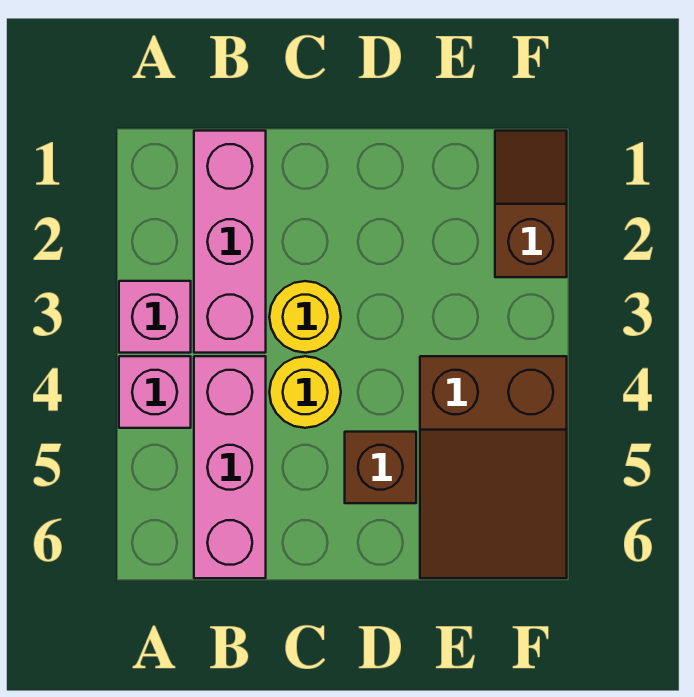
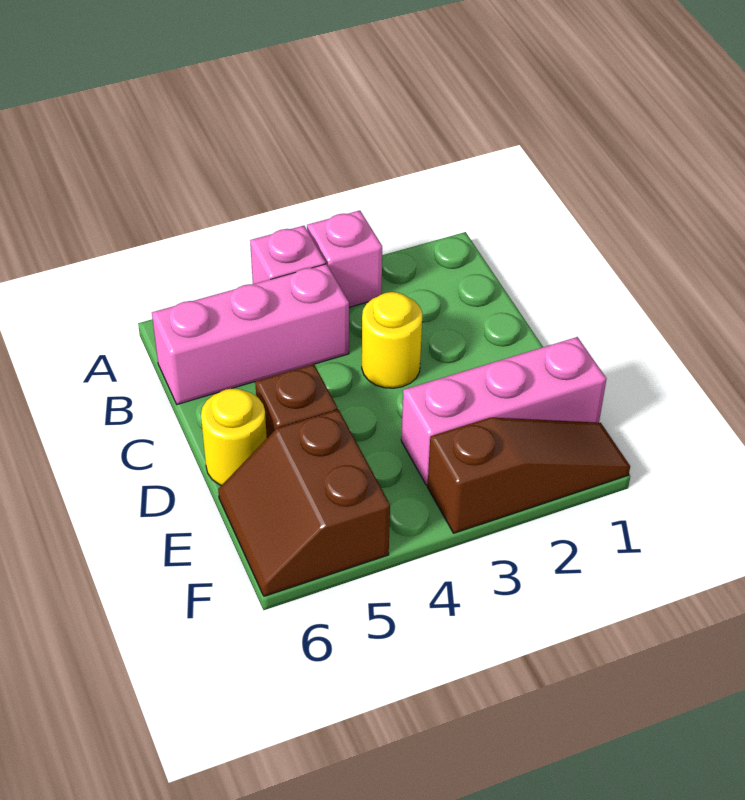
pink brick B1:B3 level 1 -> pink brick E1:E3 level 1
yellow round brick C4 level 1 -> yellow round brick D6 level 1
brown slope E4:F6 level 1 top 4 -> brown slope E5:F6 level 1 top 5
brown slope F1:F2 level 1 top 2 -> brown slope F1:F3 level 1 top 3

